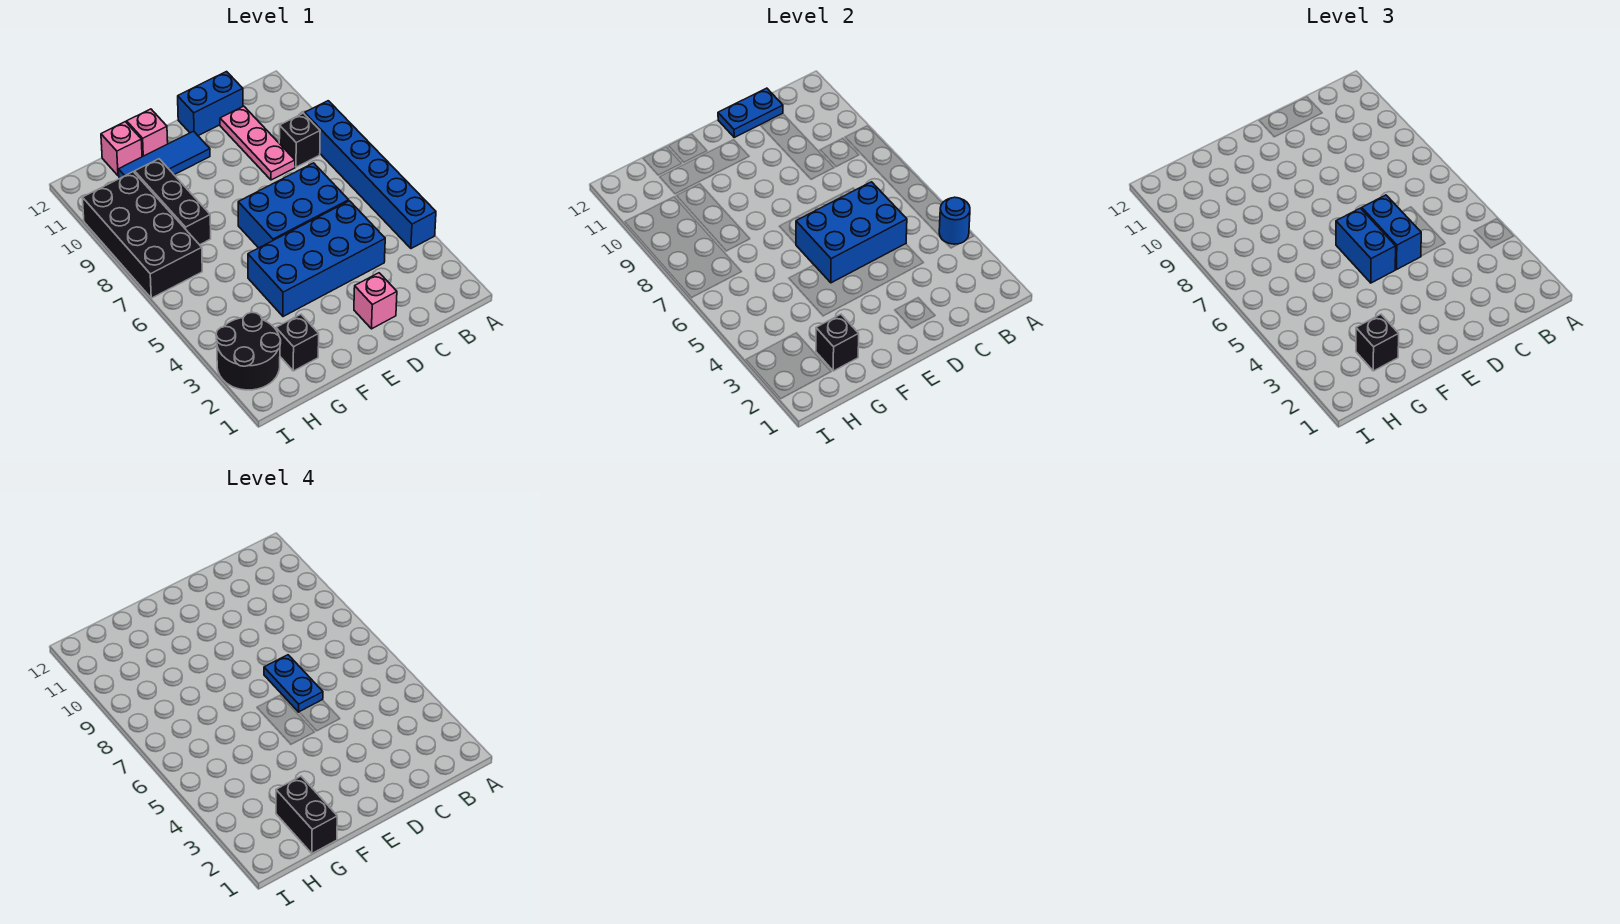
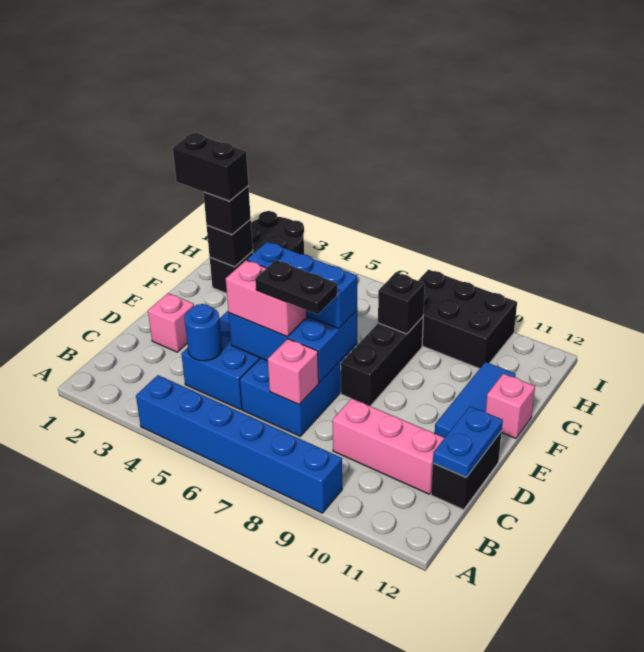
blue round brick A4 level 2 -> blue round brick C4 level 2
black brick B9 level 1 -> black brick G8 level 2
blue brick C5:E6 level 2 -> blue brick D5:E7 level 2
pink plate C9:C11 level 1 -> pink brick C9:C11 level 1
blue brick C12:D12 level 1 -> black brick C12:D12 level 1
blue brick D5:D6 level 3 -> pink brick D5:D6 level 3
blue plate D6:D7 level 4 -> black plate D6:D7 level 4
blue brick E5:E6 level 3 -> blue brick E5:E7 level 3
black brick G8:G10 level 1 -> black brick E8:G8 level 1
pink brick G12 level 1 -> pink brick C7 level 2
black brick H7:I10 level 1 -> black brick H8:I10 level 1

